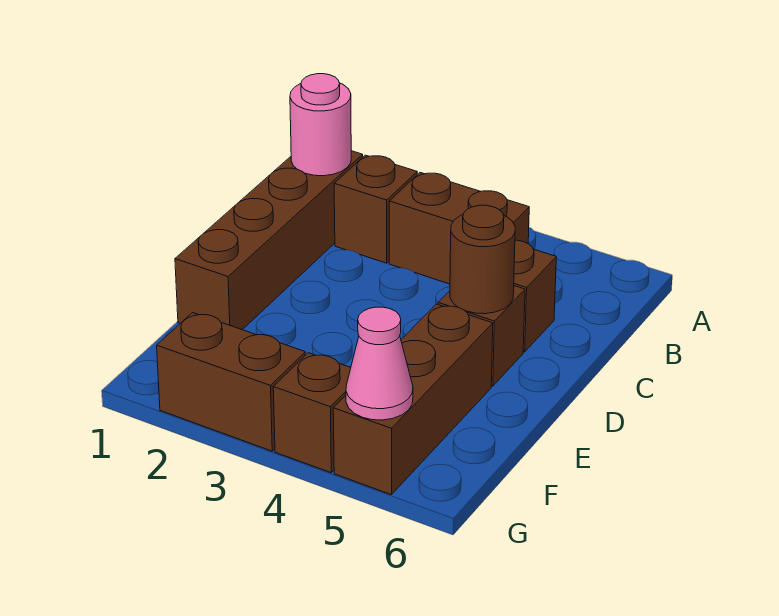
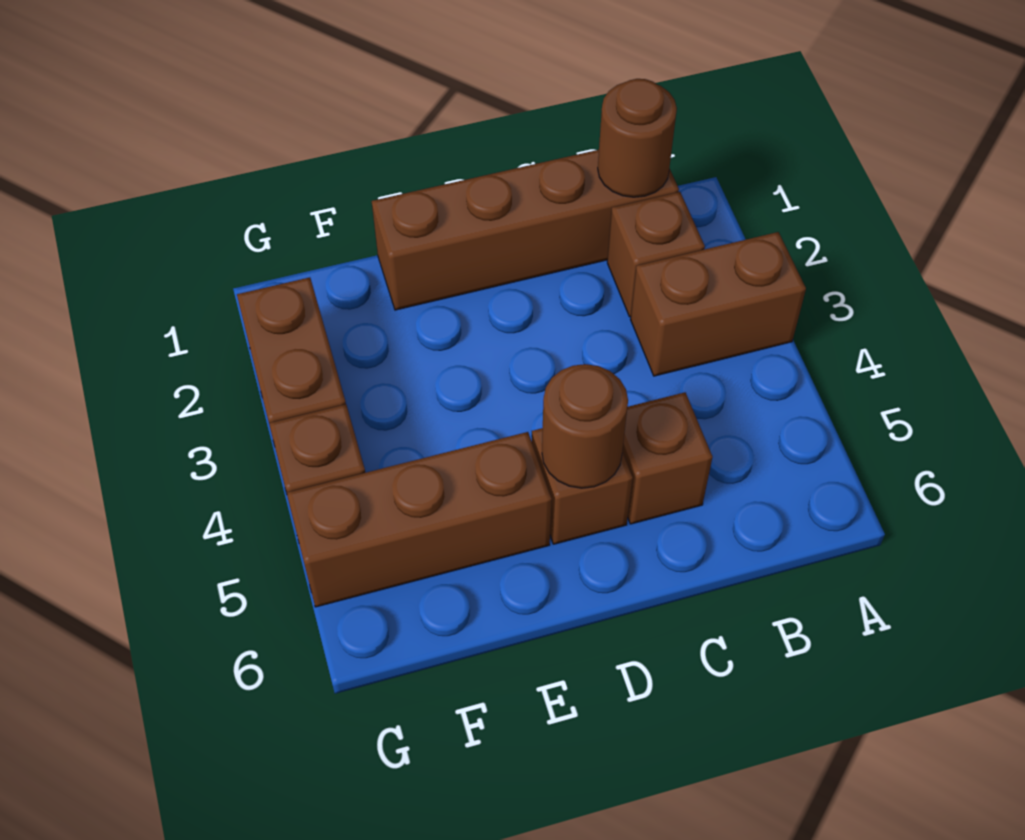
pink round brick B1 level 2 -> brown round brick B1 level 2
brown brick B3:B4 level 1 -> brown brick A3:B3 level 1
pink cone G5 level 2 -> none

